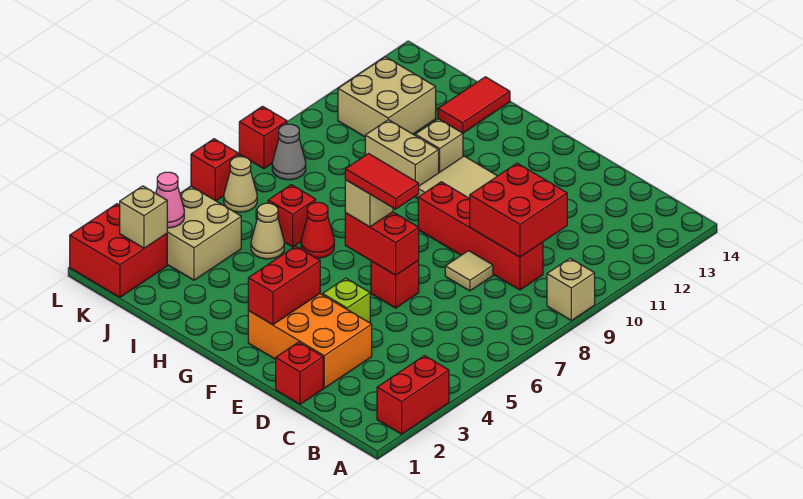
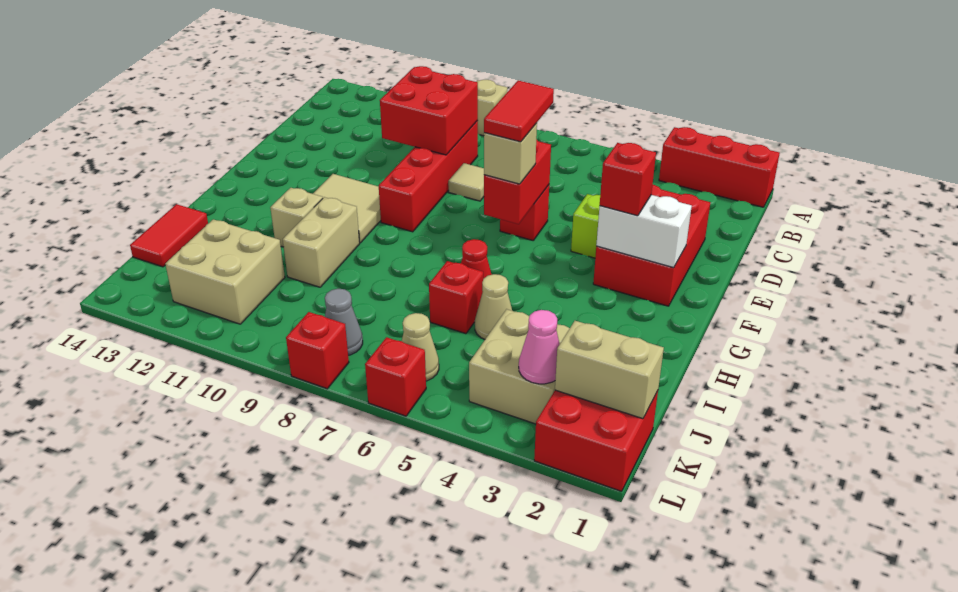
red brick A2:A3 level 1 -> red brick A1:A3 level 1
red brick D1 level 1 -> red brick F3 level 3
orange brick D2:F3 level 1 -> red brick D2:F3 level 1
red brick F2:F3 level 2 -> white brick F2:F3 level 2
red tile I13:I14 level 1 -> red tile I14:J14 level 1
tan brick K2 level 2 -> tan brick K1:K2 level 2

